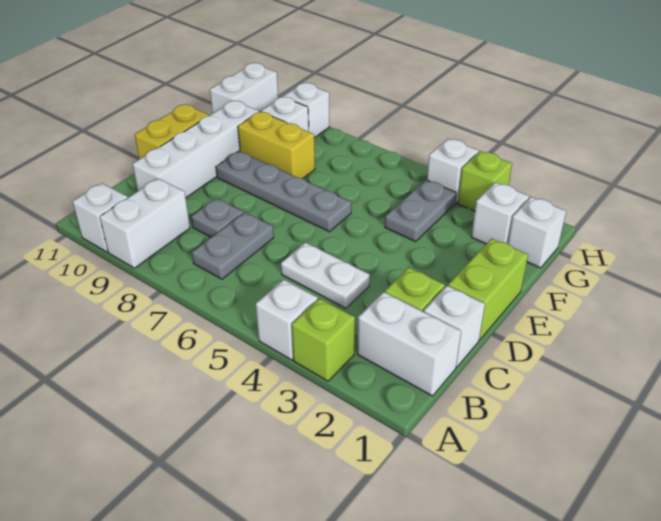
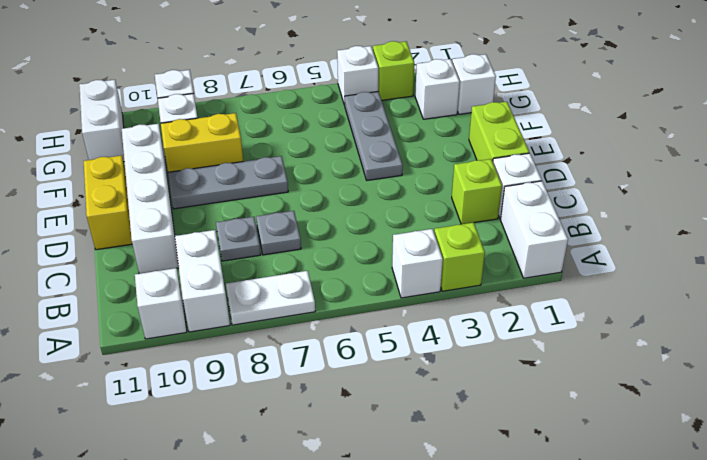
white brick B1:B2 level 1 -> white brick A1:B1 level 1
grey plate B7:C7 level 1 -> grey plate C7 level 1
white plate C4:C5 level 1 -> white plate A7:A8 level 1
grey plate E6:E9 level 1 -> grey plate E7:E9 level 1
grey plate F4:G4 level 1 -> grey plate E4:G4 level 1

